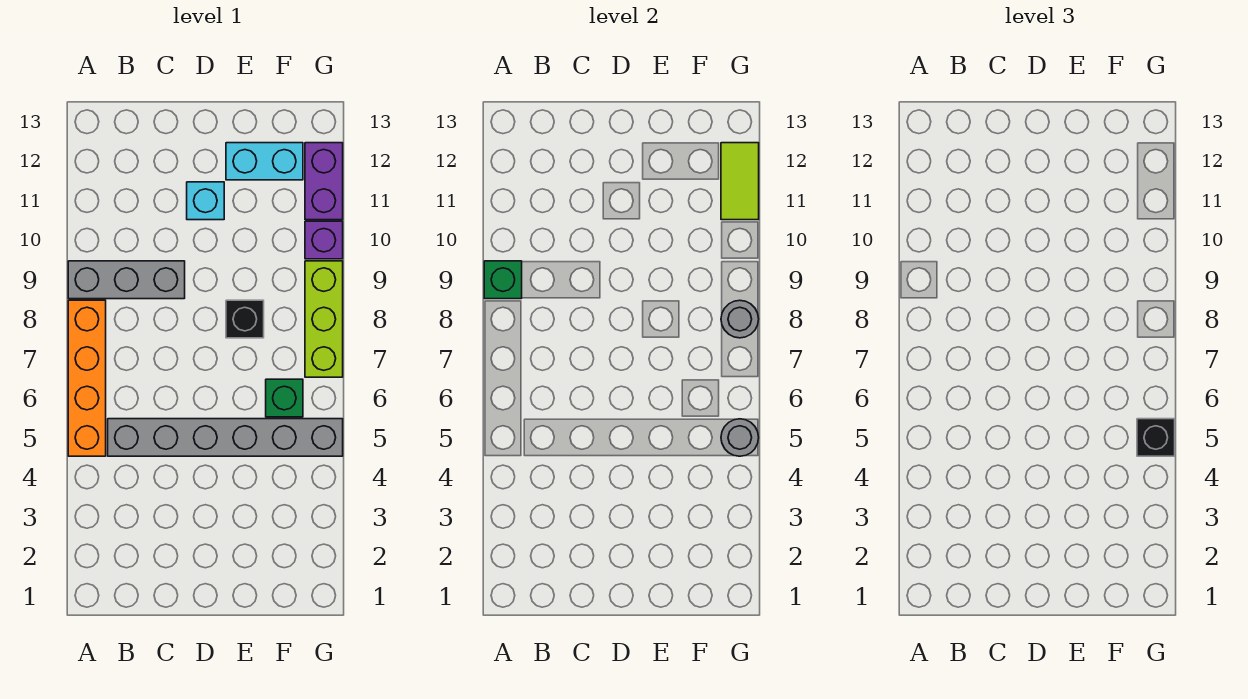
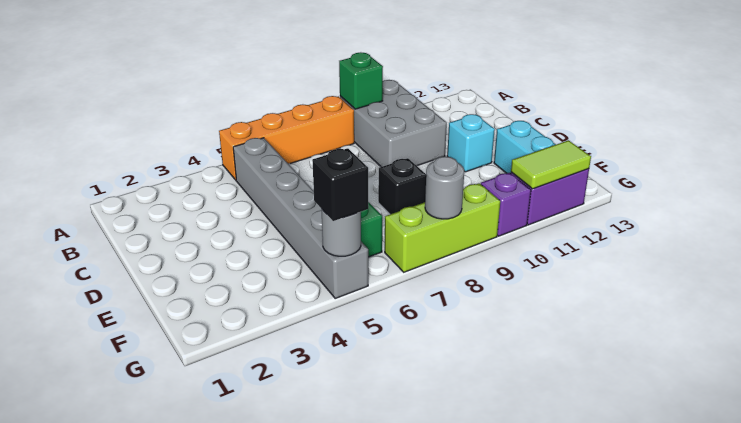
grey brick A9:C9 level 1 -> grey brick A9:C10 level 1

